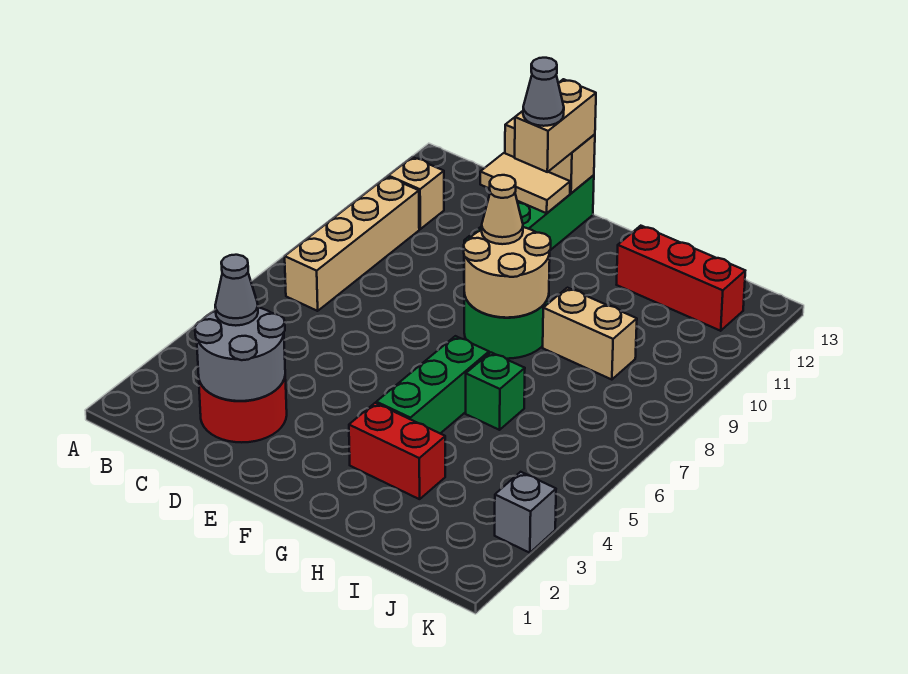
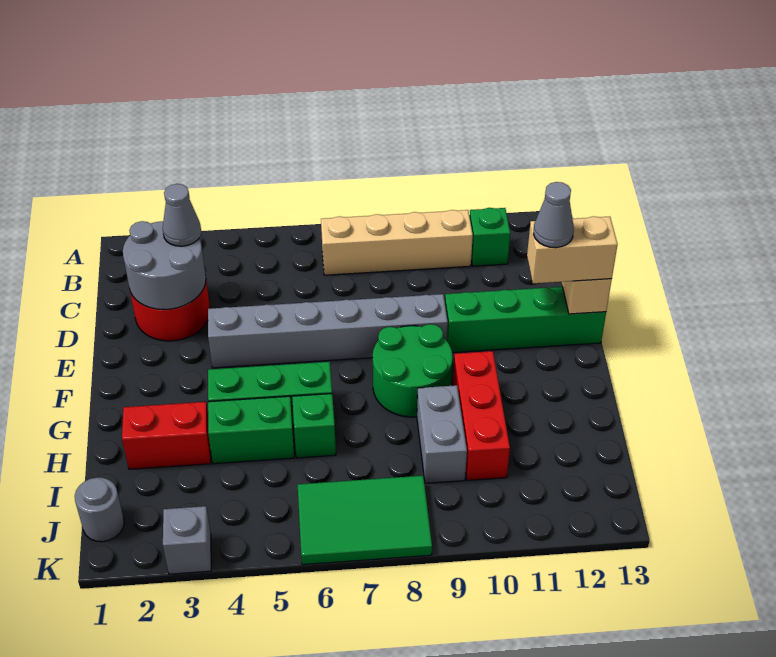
tan brick B11 level 1 -> green brick B11 level 1
tan tile D12:E12 level 2 -> none
none -> grey brick E4:E9 level 1
tan round brick F8:G9 level 2 -> none
tan cone F9 level 3 -> none
red brick G3:H3 level 1 -> red brick H2:H3 level 1
none -> green brick H4:H5 level 1
tan brick H9:I9 level 1 -> grey brick H9:I9 level 1
red brick H12:J12 level 1 -> red brick G10:I10 level 1
none -> grey round brick J1 level 1
none -> green tile J6:K8 level 1

